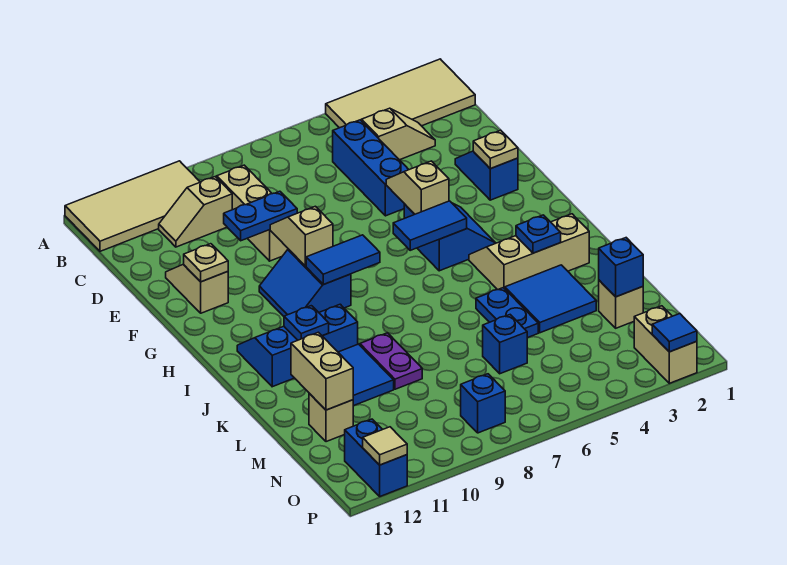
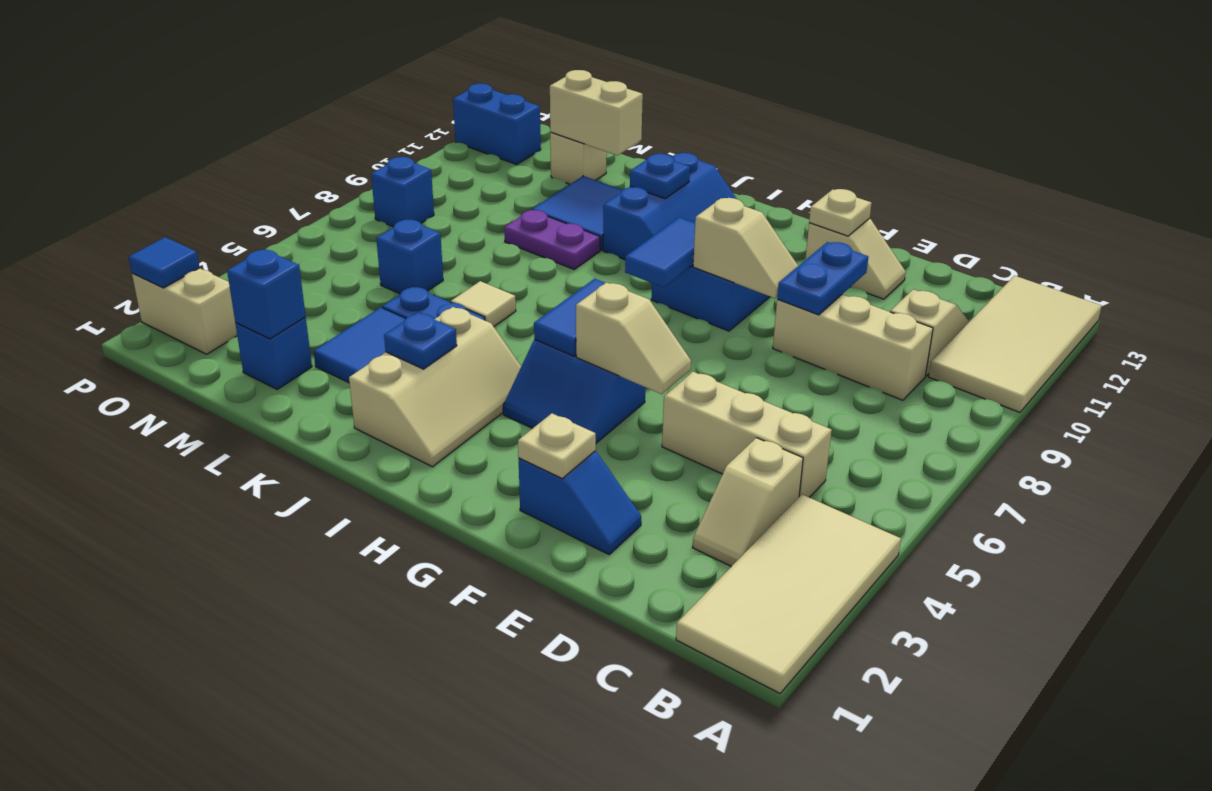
blue brick C5:E5 level 1 -> tan brick C5:E5 level 1
tan brick M2 level 1 -> blue brick M2 level 1
tan tile P12 level 2 -> tan tile K6 level 1

